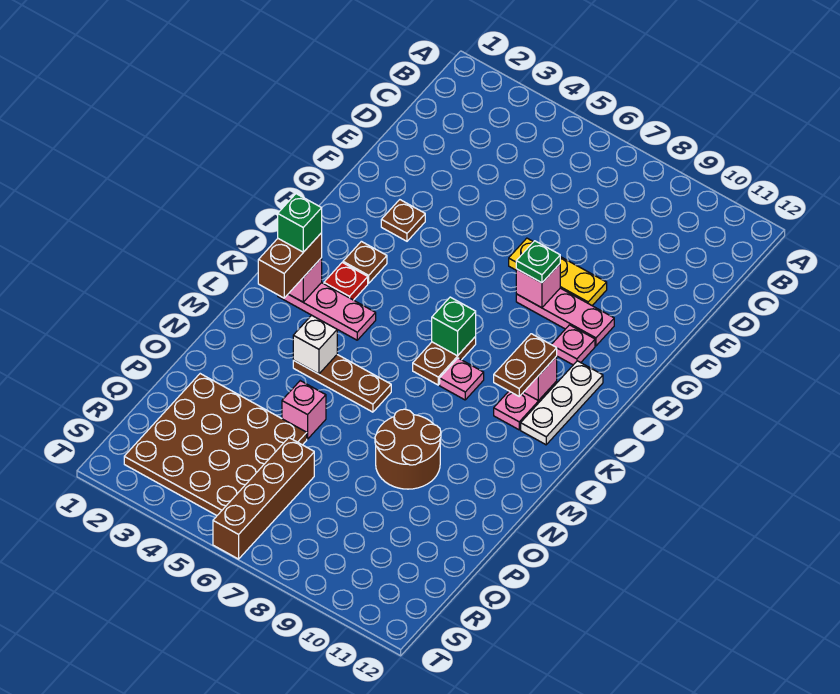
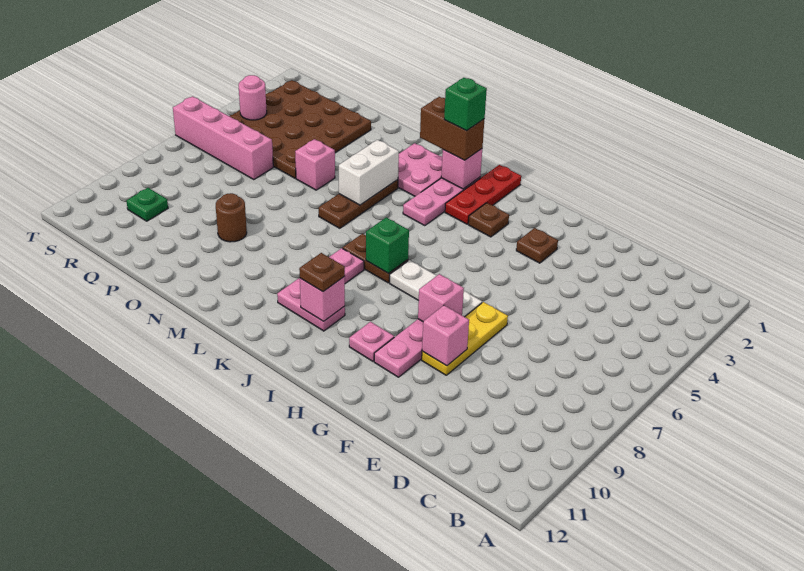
none -> pink brick F9 level 2
green plate G8 level 3 -> green plate R10 level 1
white plate I11:K11 level 1 -> white plate G7:I7 level 1
red plate J3 level 1 -> red plate J1:J3 level 1
brown plate J10:K10 level 3 -> brown plate J10 level 3
none -> pink plate L2:M3 level 1
white brick M4 level 2 -> white brick M4:M5 level 2
brown round brick N8:O9 level 1 -> brown round brick O9 level 1
brown brick Q6:T6 level 1 -> pink brick Q6:T6 level 1
none -> pink round brick S4 level 2

